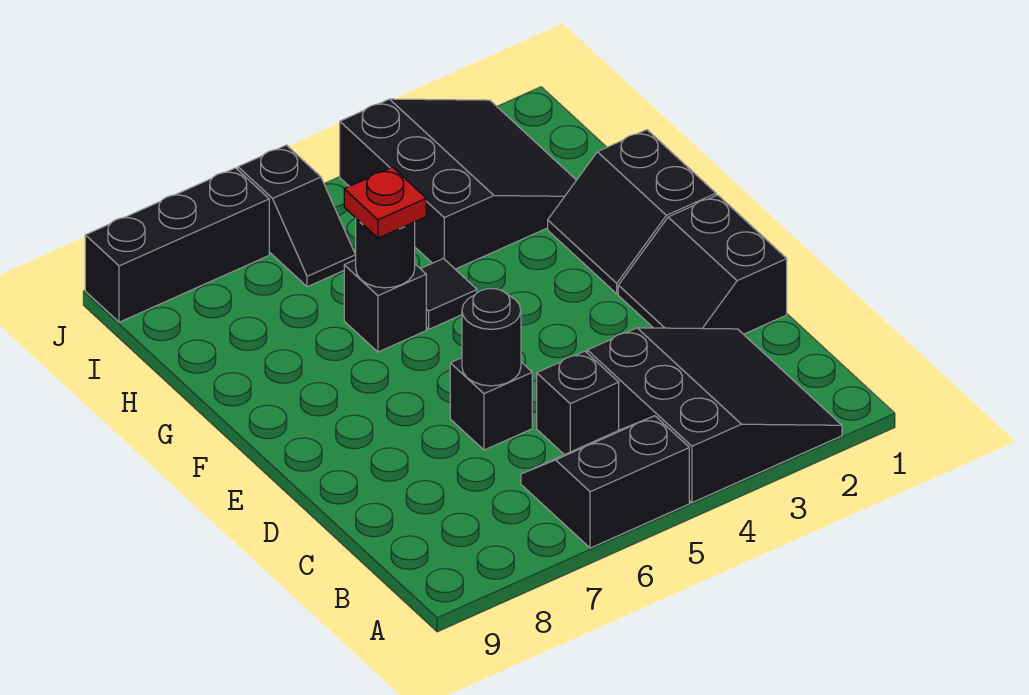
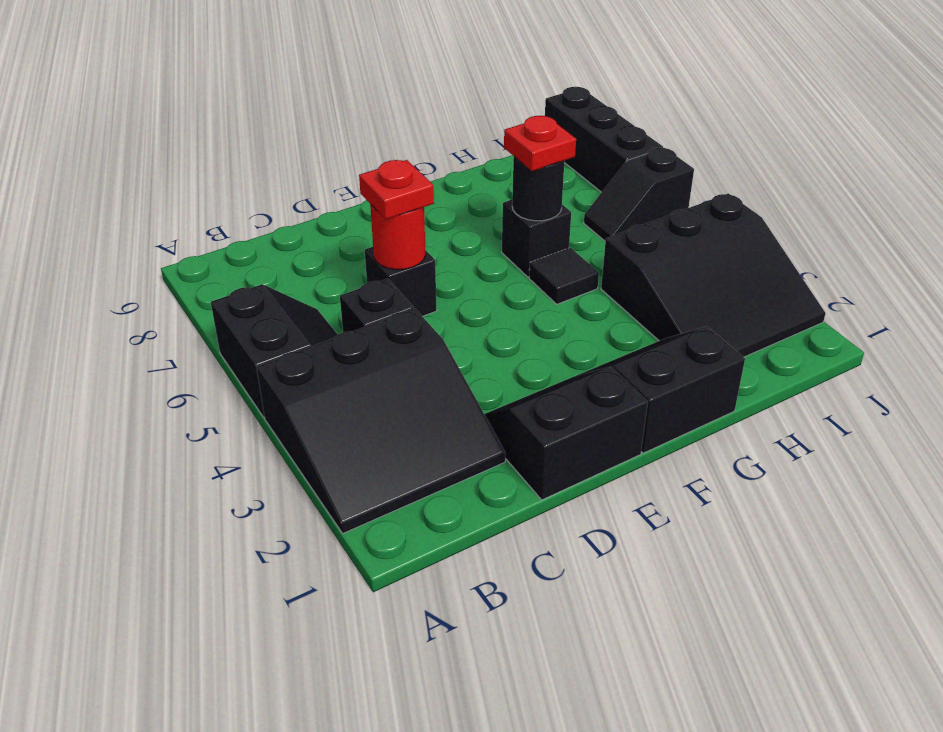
black round brick D6 level 2 -> red round brick D6 level 2
none -> red plate D6 level 3

